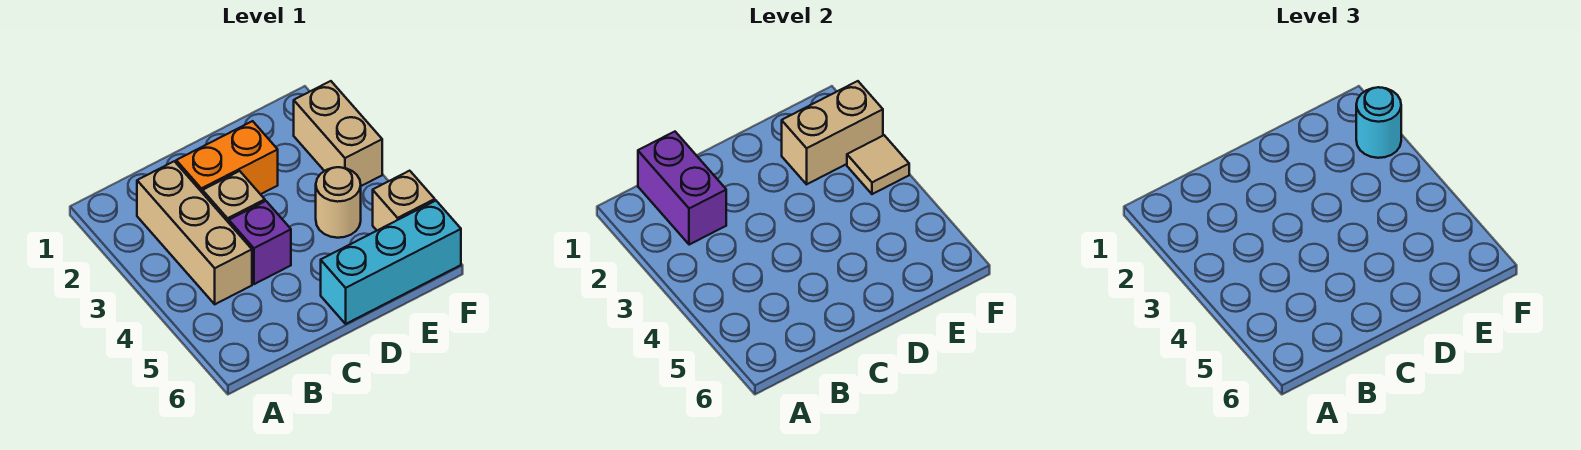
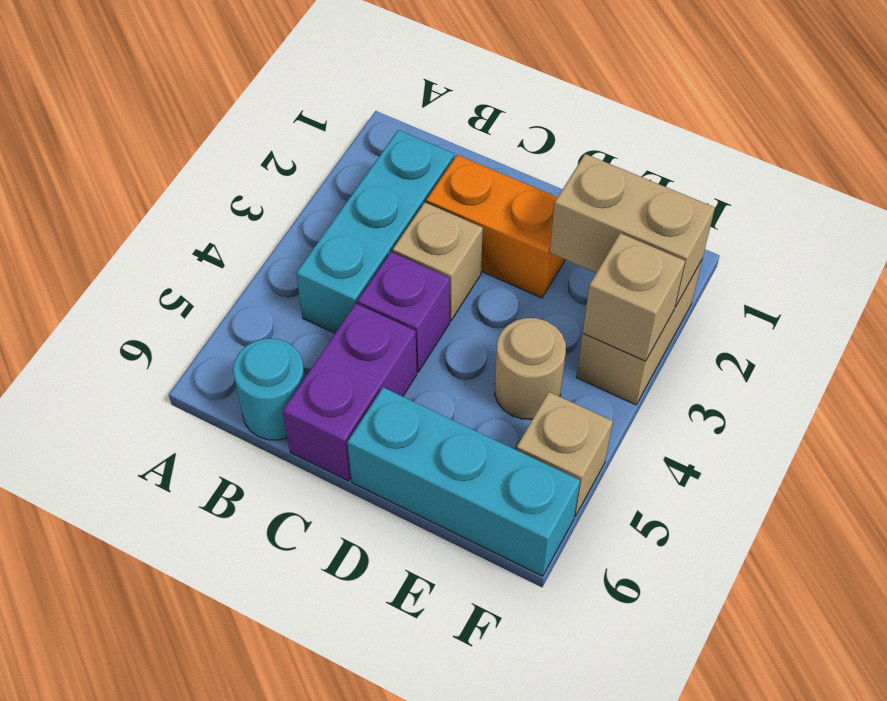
purple brick B1:B2 level 2 -> purple brick C5:C6 level 1
tan brick B2:B4 level 1 -> cyan brick B2:B4 level 1
cyan round brick F2 level 3 -> cyan round brick B6 level 1
tan tile F3 level 2 -> tan brick F3 level 2

